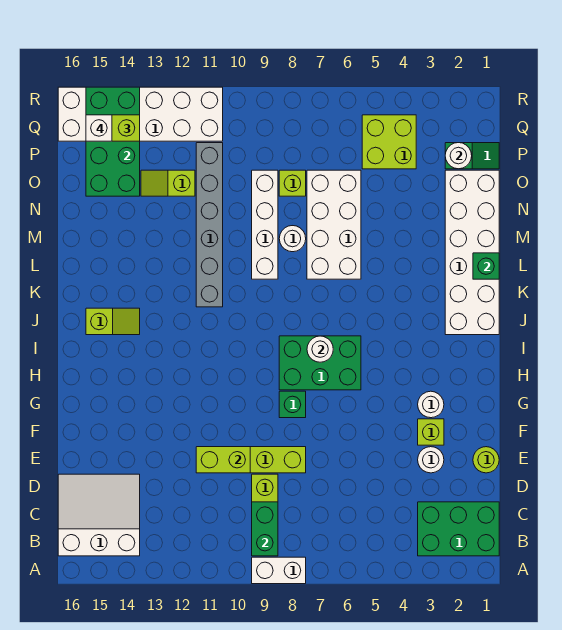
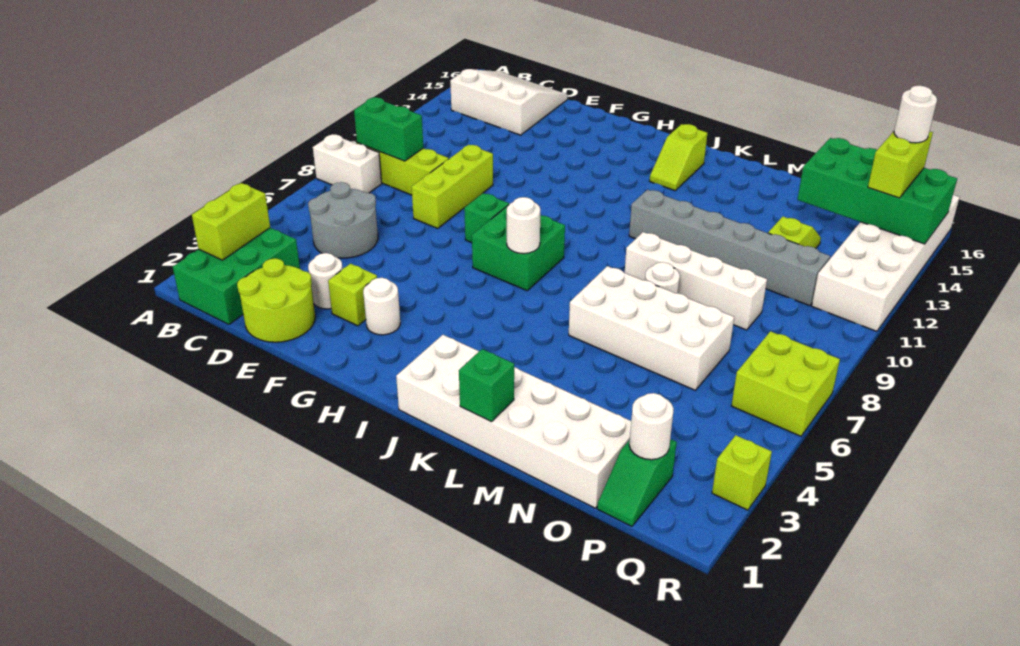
white brick A8:A9 level 1 -> white brick A8:B8 level 1
white slope B14:D16 level 1 top B -> white slope B14:D16 level 1 top 14
none -> grey round brick C5:D6 level 1
lime round brick E1 level 1 -> lime round brick D1:E2 level 1
lime brick E10:E11 level 2 -> lime brick B2:B3 level 2
green brick H6:I8 level 1 -> green brick H7:I8 level 1
lime brick O8 level 1 -> lime brick R3 level 1
lime brick P4:Q5 level 1 -> lime brick Q6:R7 level 1
white brick Q15 level 4 -> white round brick Q15 level 4

